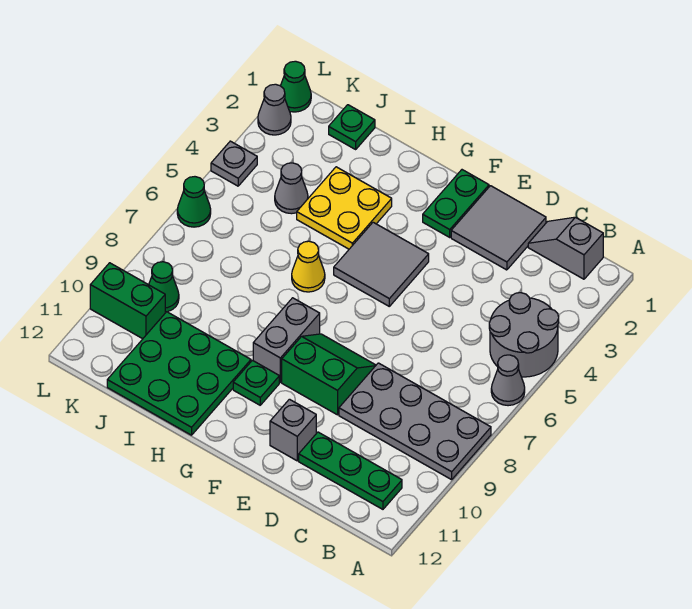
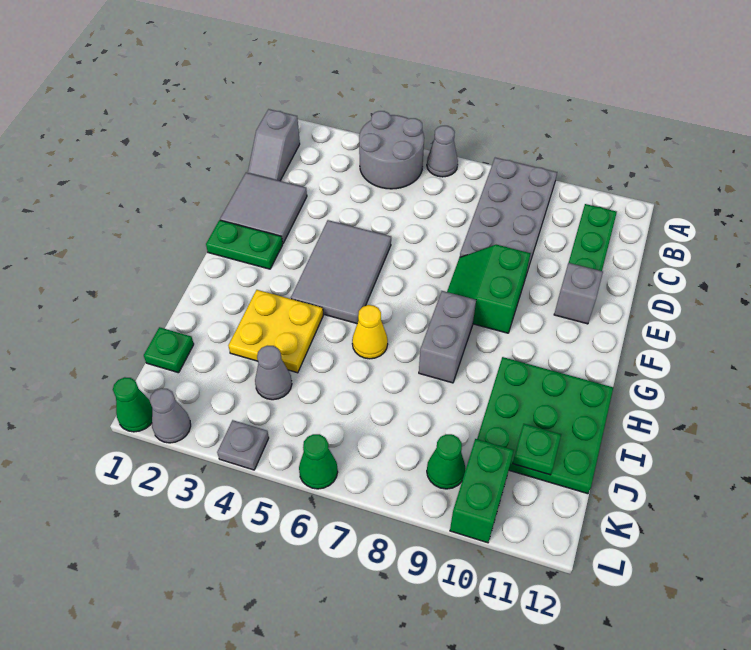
grey tile F4:G5 level 1 -> grey tile E4:G5 level 1
grey brick G8:G9 level 1 -> grey brick G8:H8 level 1
green plate G10 level 1 -> green plate J11 level 2

